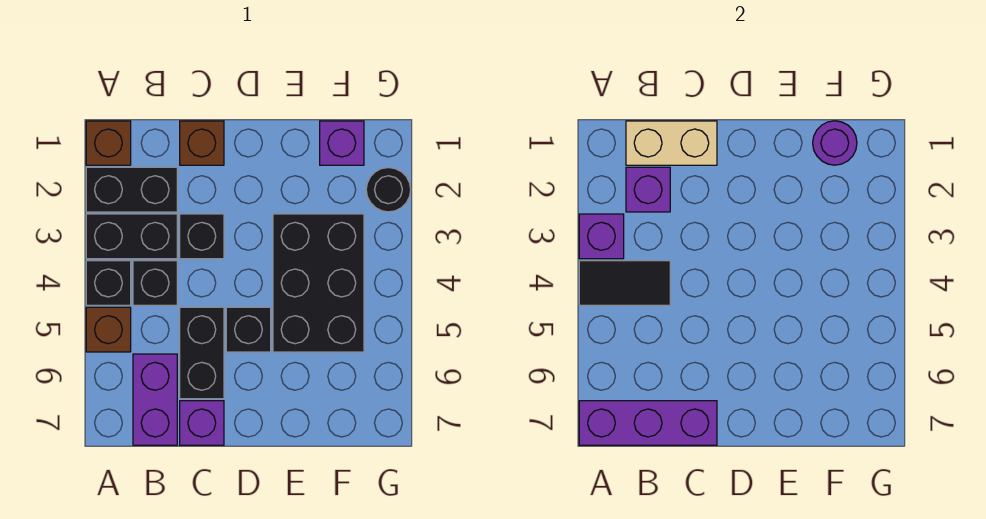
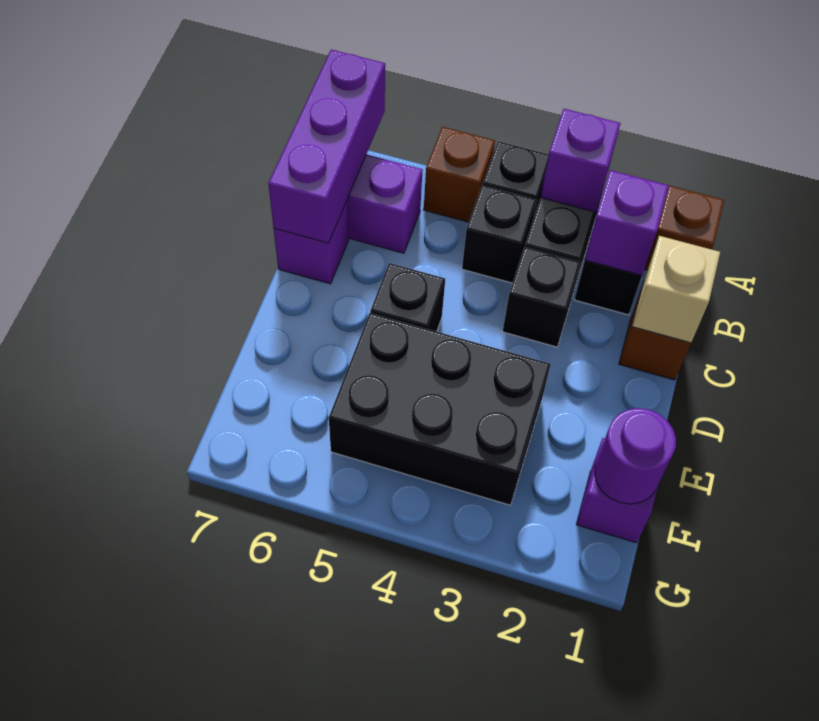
black tile A4:B4 level 2 -> none
tan brick B1:C1 level 2 -> tan brick C1 level 2
black brick C5:C6 level 1 -> none
black round brick G2 level 1 -> none

